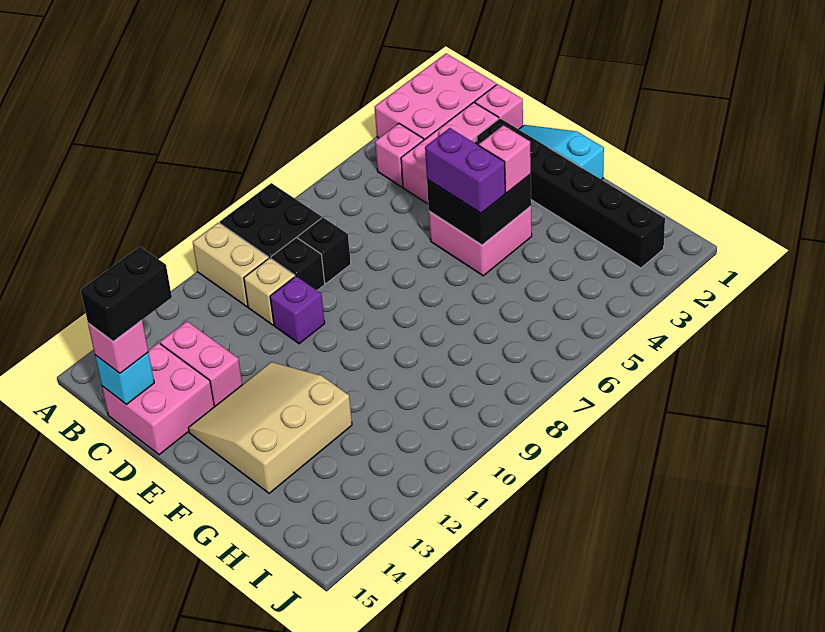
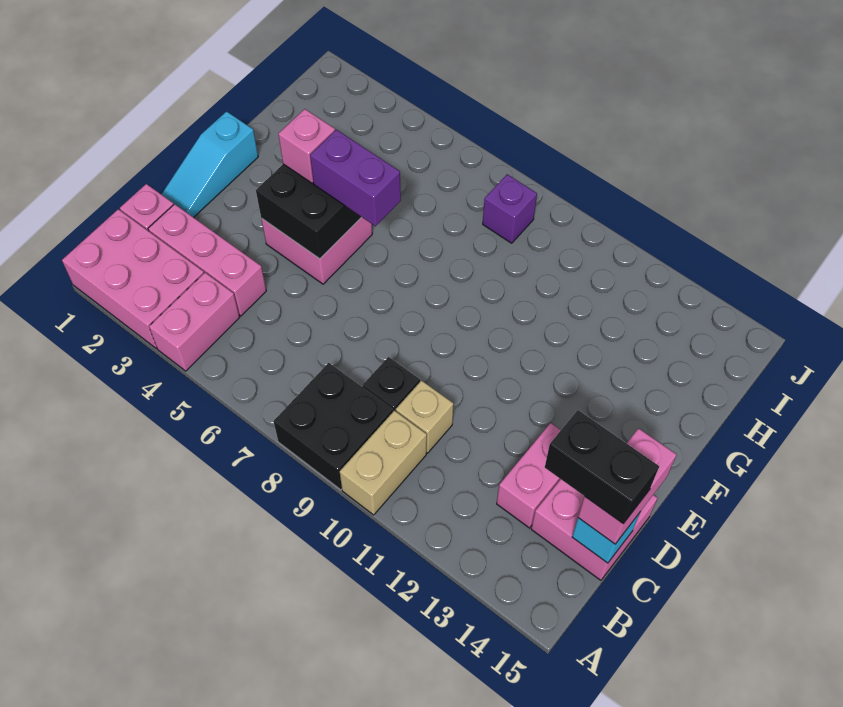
pink brick B4 level 1 -> pink brick A4:B4 level 1
black brick C8 level 1 -> none
pink brick C15 level 3 -> pink brick C15:D15 level 3
black brick D2:I2 level 1 -> none
purple brick D10 level 1 -> purple brick I8 level 1
purple brick E5:F5 level 3 -> purple brick F5:F6 level 3
tan slope E12:G14 level 1 top G -> none

